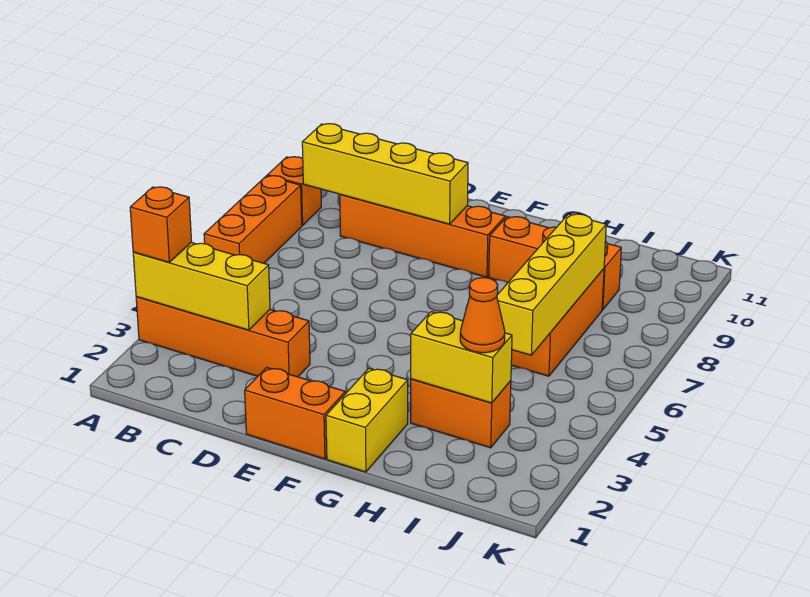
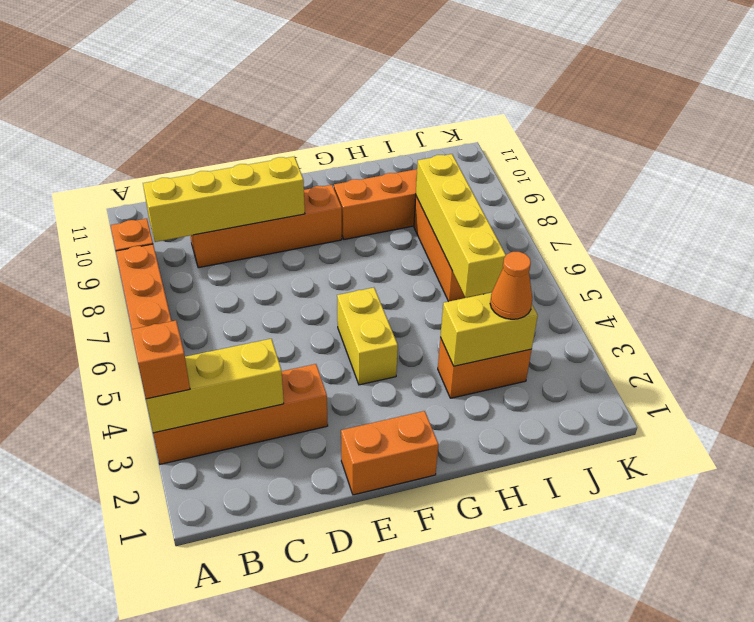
yellow brick G1:G2 level 1 -> yellow brick F4:F5 level 1

